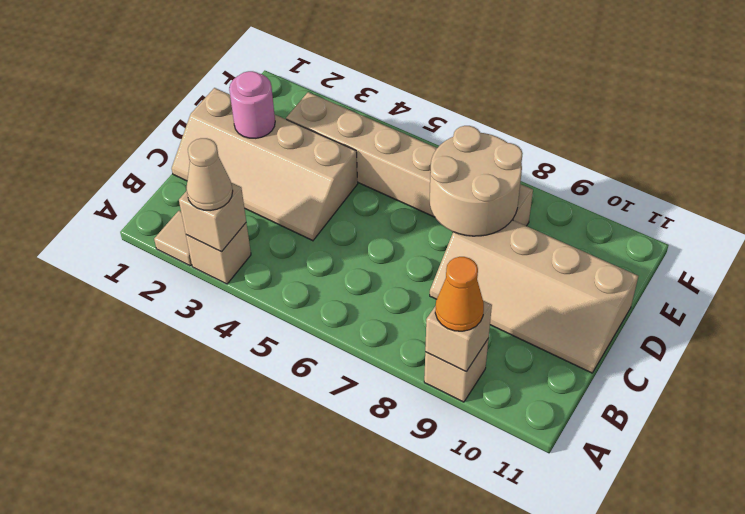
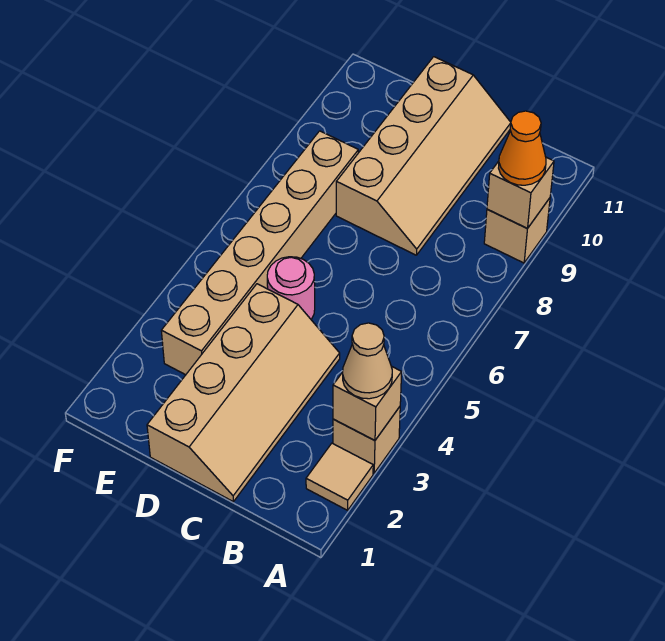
pink round brick D2 level 2 -> pink round brick D5 level 1
tan round brick D7:E8 level 2 -> none

